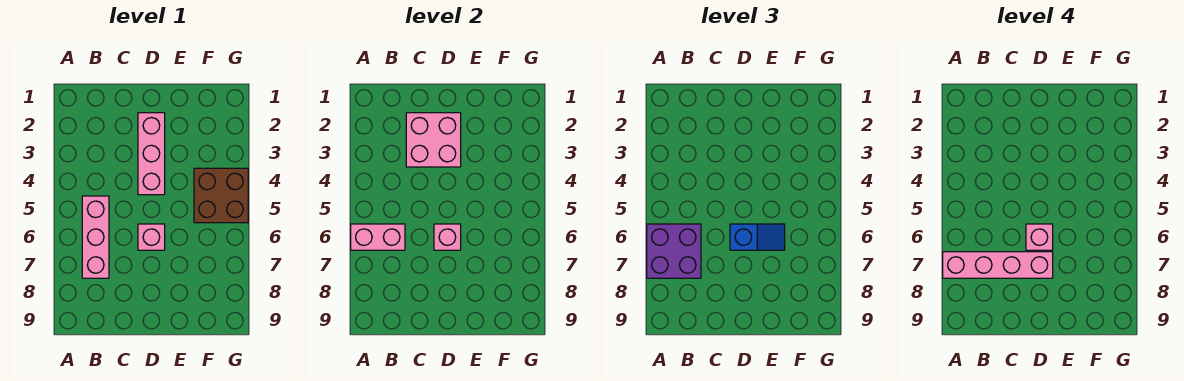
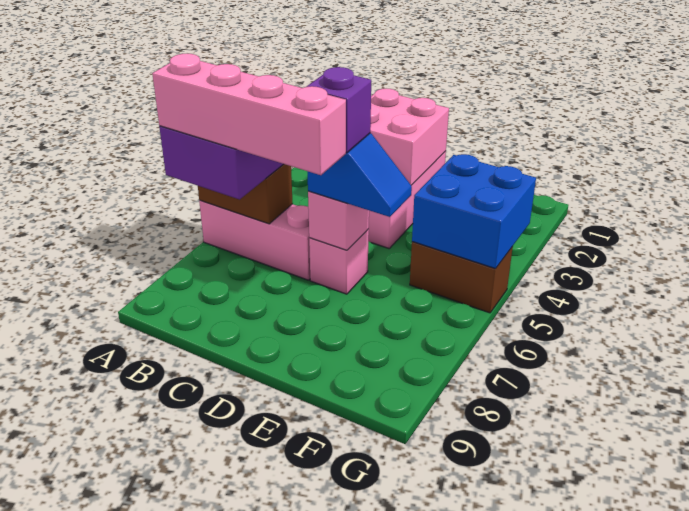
pink brick A6:B6 level 2 -> brown brick A6:B6 level 2
pink brick B5:B7 level 1 -> pink brick A6:C6 level 1
pink brick D6 level 4 -> purple brick D6 level 4
brown brick F4:G5 level 1 -> brown brick F5:G5 level 1
none -> blue brick F4:G5 level 2

